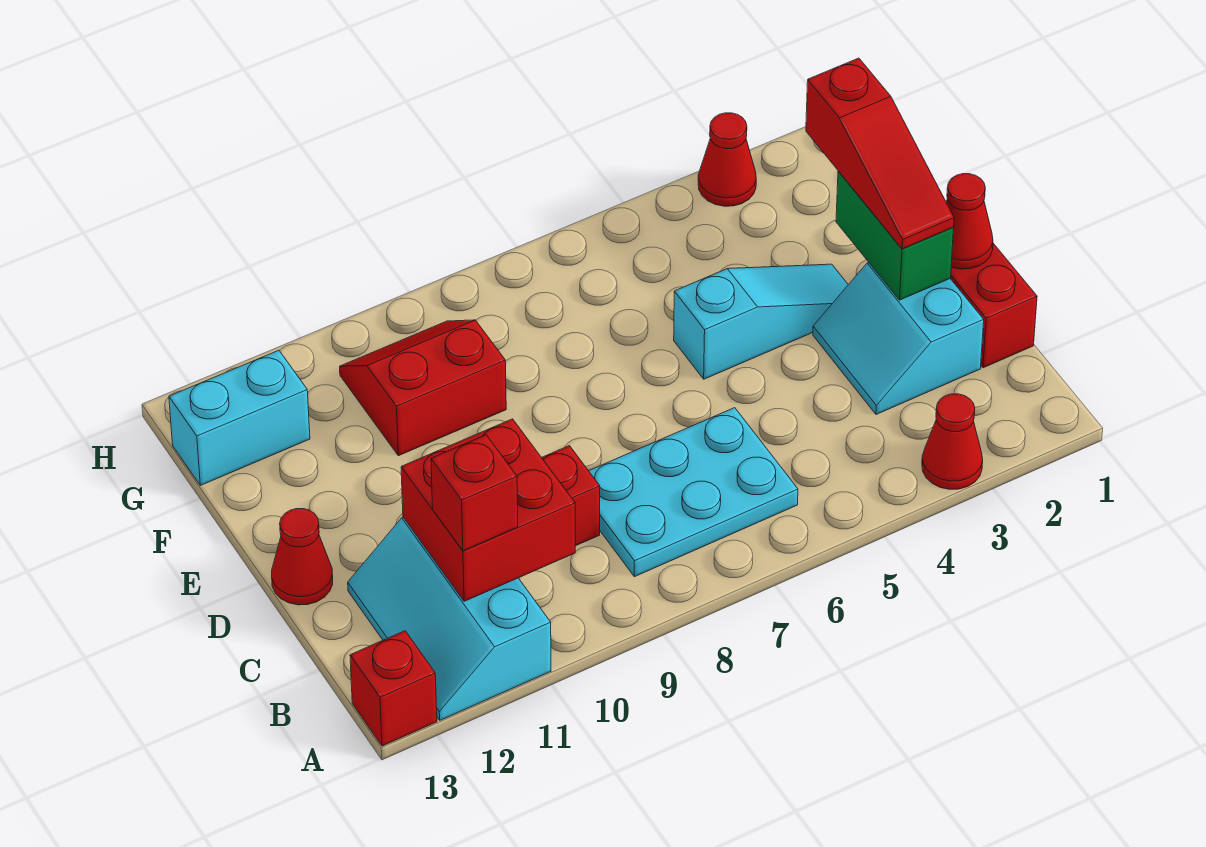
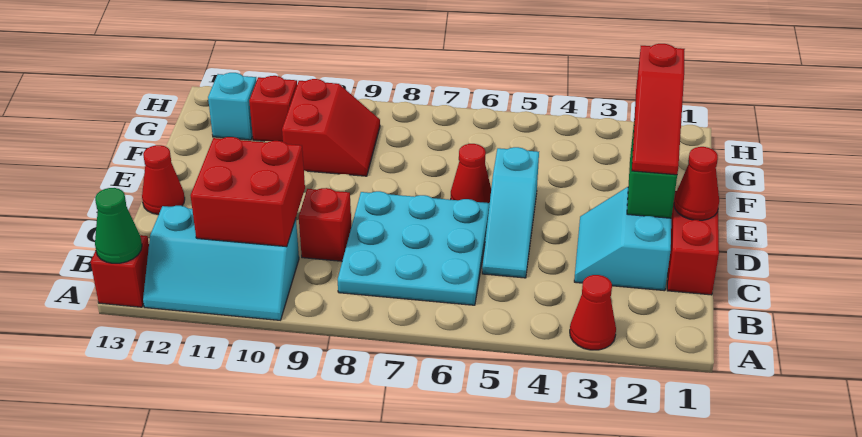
cyan slope A11:C12 level 1 top 11 -> cyan slope A10:B12 level 1 top B
none -> green cone A13 level 2
cyan plate B6:C8 level 1 -> cyan plate B6:D8 level 1
red brick B11 level 3 -> red brick G11 level 1
cyan slope E3:E5 level 1 top 5 -> cyan slope C5:E5 level 1 top E
red slope F9:G10 level 1 top F -> red slope F9:G10 level 1 top 10
cyan brick G12:G13 level 1 -> cyan brick G12 level 1
red cone H3 level 1 -> red cone E6 level 1

